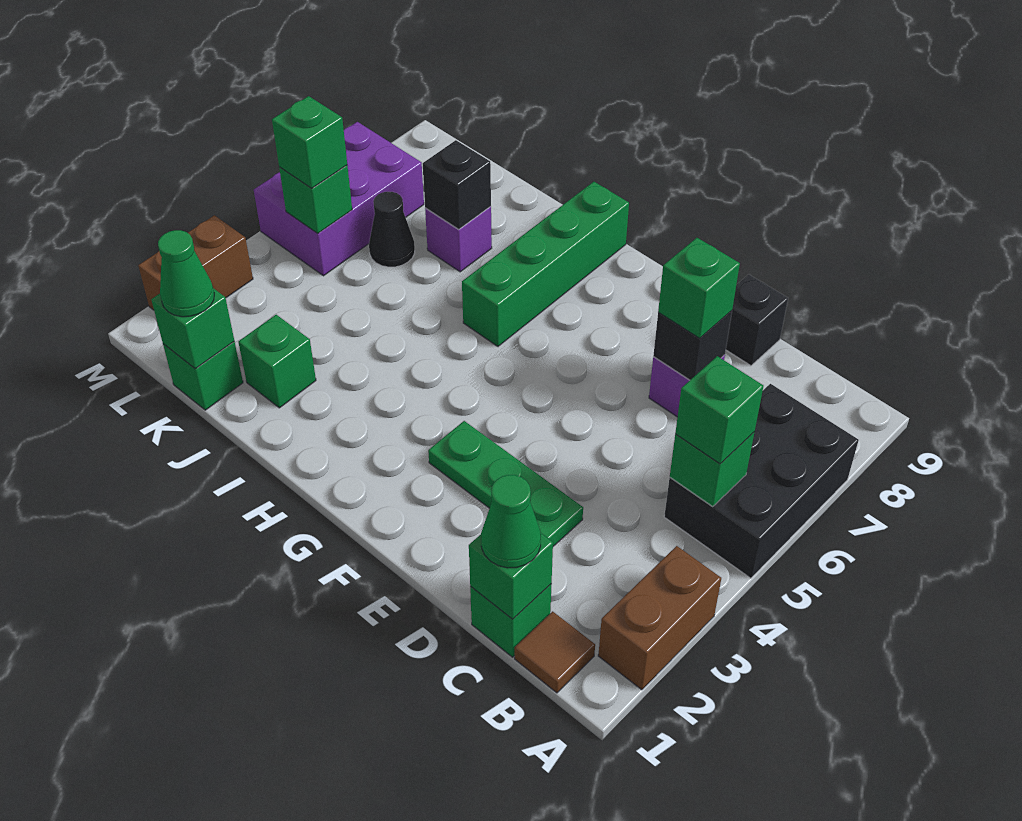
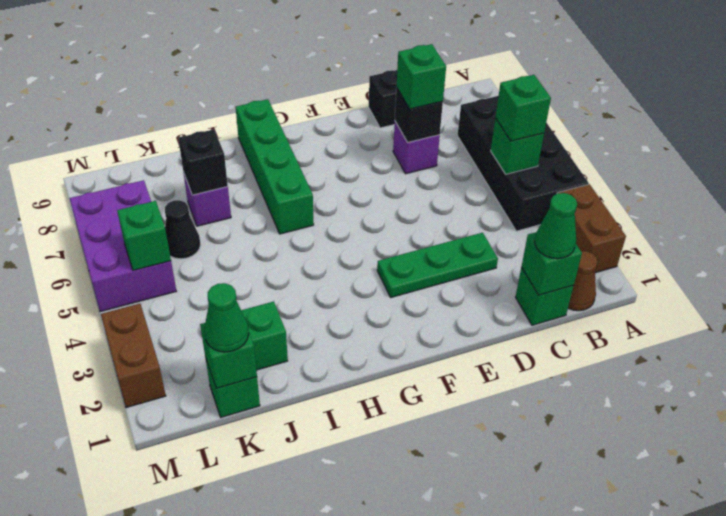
black brick A5:B7 level 1 -> black brick A4:B7 level 1
brown tile B1 level 1 -> brown cone B1 level 1
green brick L5 level 3 -> none

